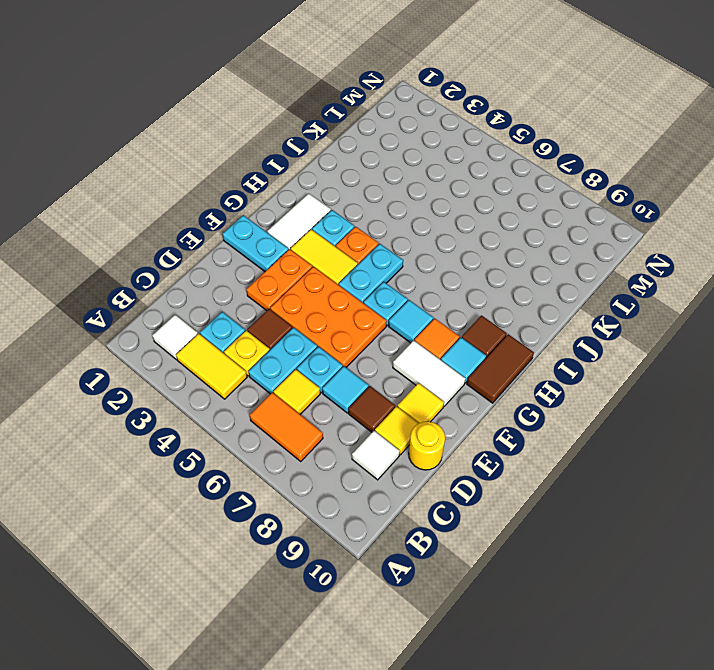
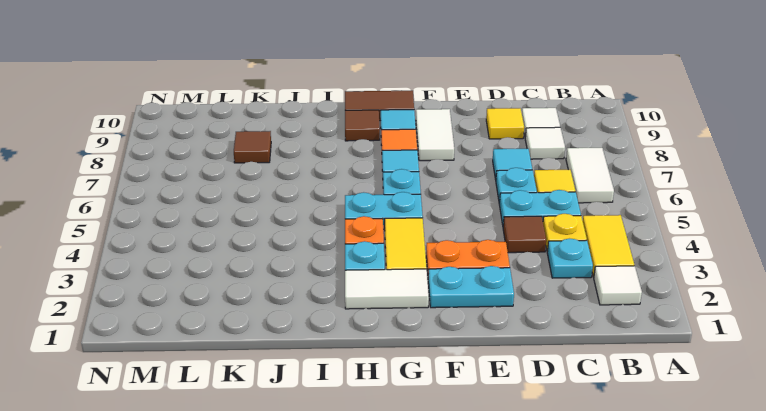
orange tile B6:B7 level 1 -> white tile B6:B7 level 1
none -> white tile C8 level 1
brown tile D8 level 1 -> brown tile K8 level 1
yellow round brick D10 level 1 -> none
orange plate E4:F6 level 1 -> none
yellow tile E9 level 1 -> none
cyan plate F1:F2 level 1 -> cyan plate E2:F2 level 1

